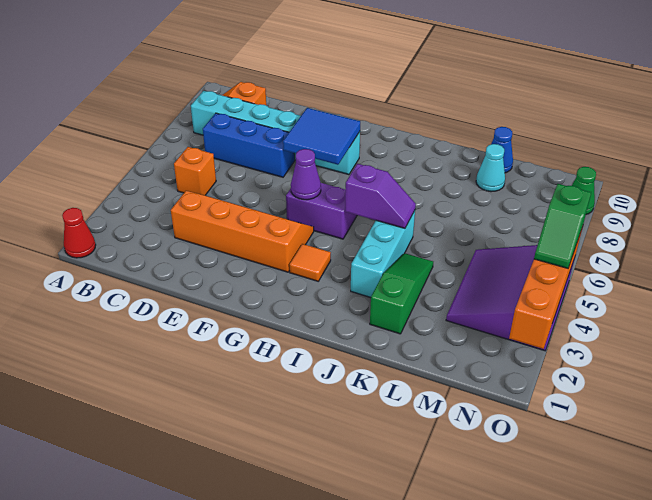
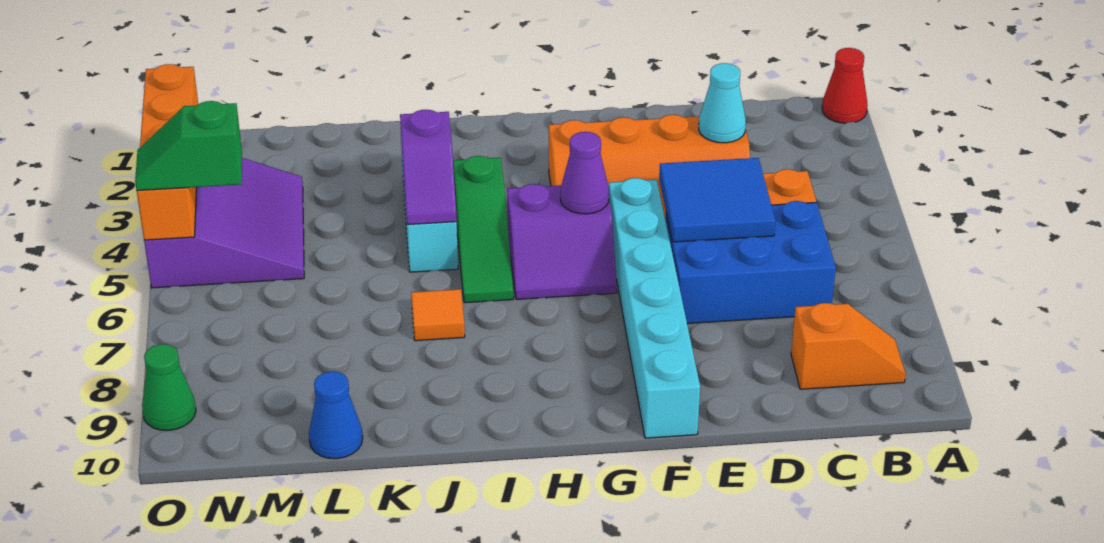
cyan brick B8:G8 level 1 -> cyan brick F5:F10 level 1
blue brick C7:E7 level 1 -> blue brick C6:E7 level 1
blue tile F7:G8 level 2 -> blue tile D5:E6 level 2
orange tile H3 level 1 -> orange tile J7 level 1
purple slope I5:J5 level 2 top I -> purple slope J4:J5 level 2 top 4
green slope K2:K4 level 1 top 2 -> green slope I4:I6 level 1 top 4
cyan cone L9 level 1 -> cyan cone D3 level 2
green slope O4:O5 level 3 top 5 -> green slope N5:O5 level 3 top N

